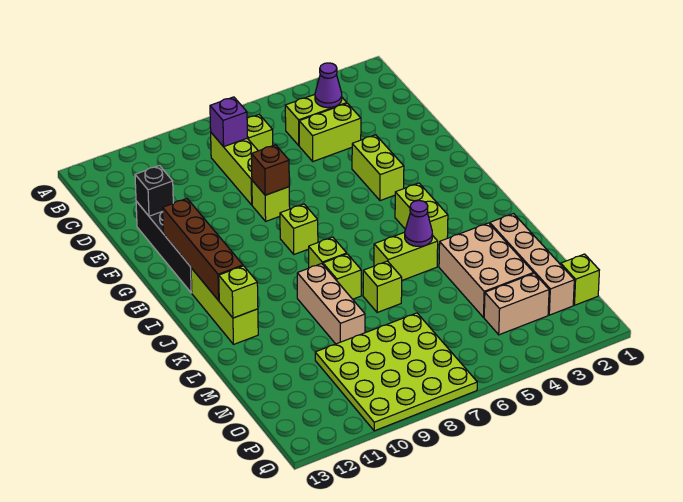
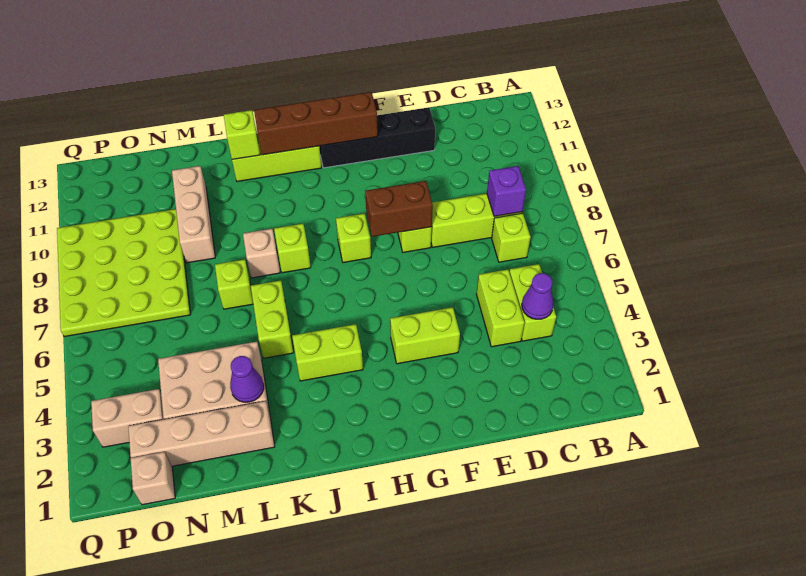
black brick E12 level 2 -> none
brown brick F8 level 2 -> brown brick F8:G8 level 2
purple cone K5 level 2 -> purple cone L3 level 2
lime brick K8 level 1 -> tan brick K8 level 1
tan brick K9:M9 level 1 -> tan brick M9:M11 level 1
lime brick O1 level 1 -> tan brick O1 level 1
tan brick O3:O4 level 1 -> tan brick O3:P3 level 1

